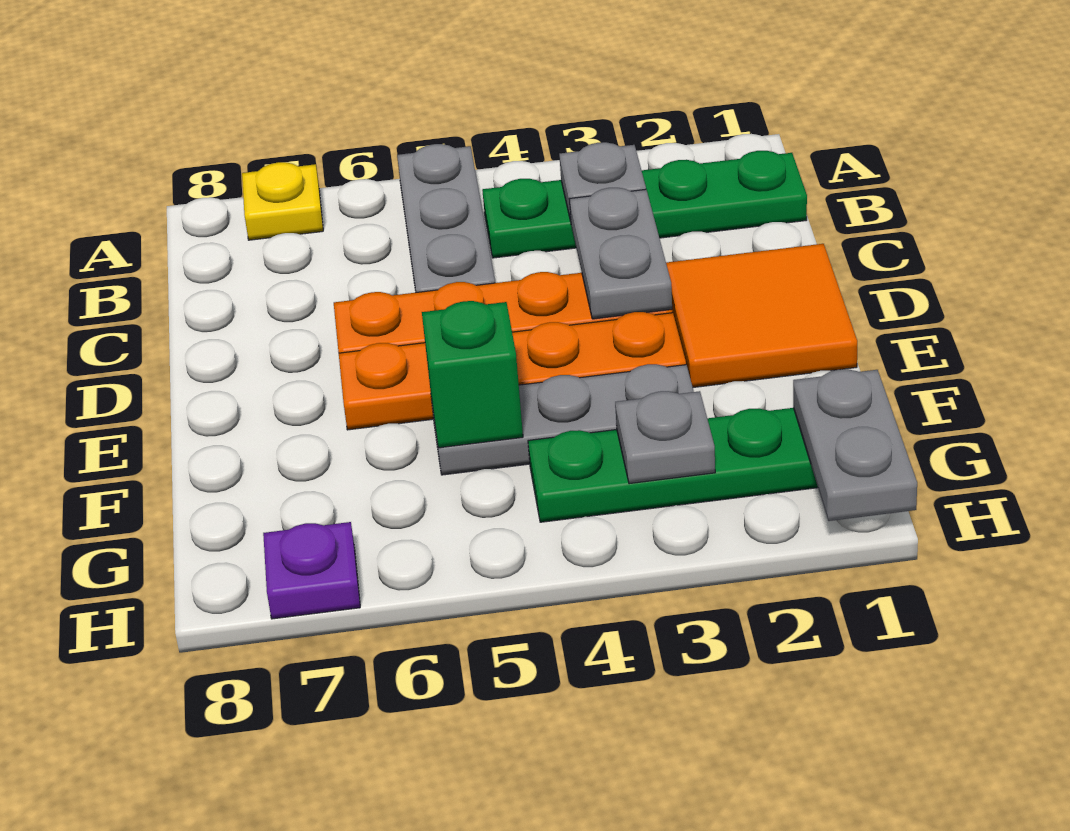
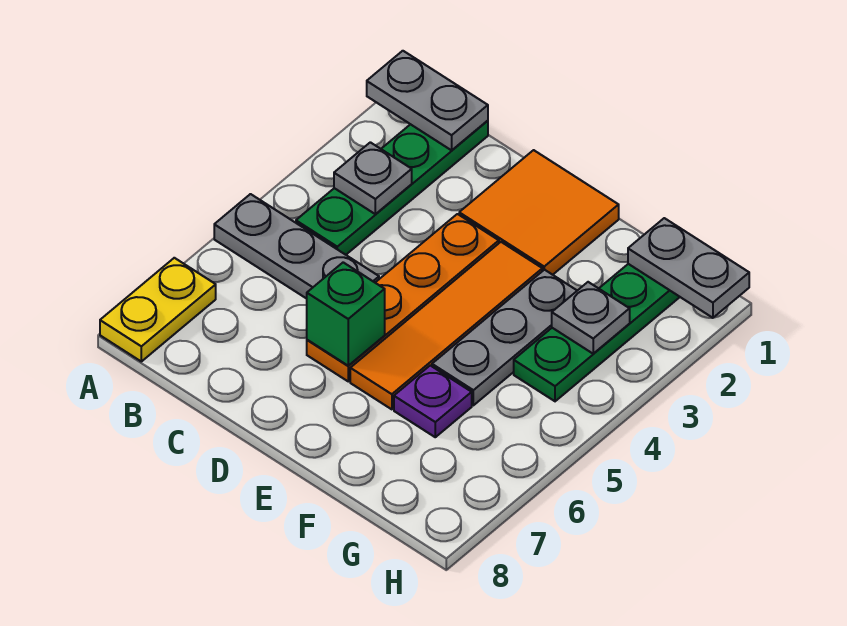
yellow plate A7 level 1 -> yellow plate A7:A8 level 1
grey plate C3:D3 level 2 -> grey plate A1:B1 level 2
orange plate E3:E6 level 1 -> orange tile E3:E6 level 1
green brick F5 level 2 -> green brick D6 level 2
purple plate H7 level 1 -> purple plate F6 level 1

